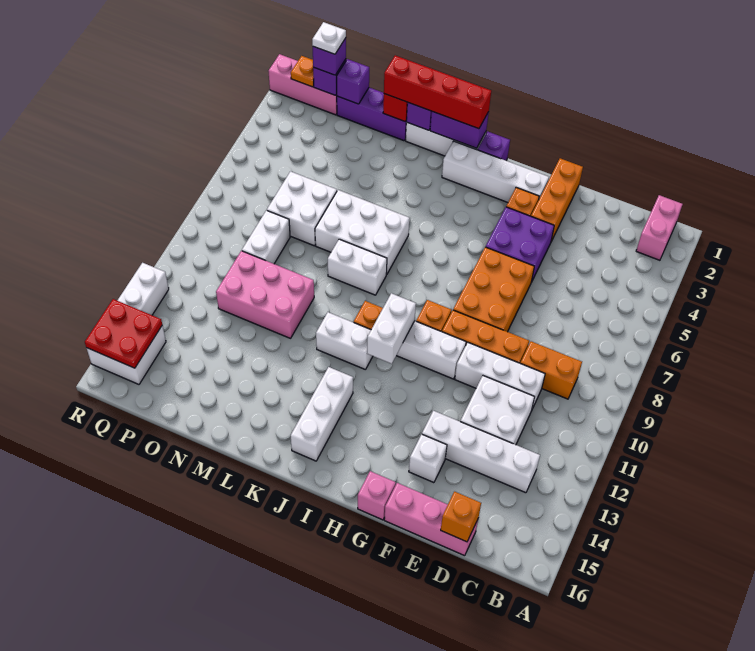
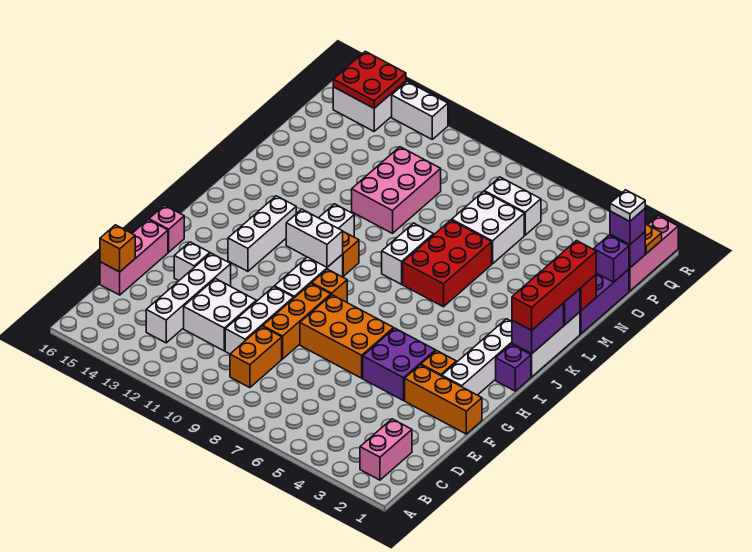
pink brick B1:B2 level 1 -> pink brick B2:C2 level 1
white brick J13:J15 level 1 -> white brick H13:J13 level 1
white brick K6:M7 level 1 -> red brick K6:M7 level 1
white brick O8:O9 level 1 -> white brick P6:P7 level 1

